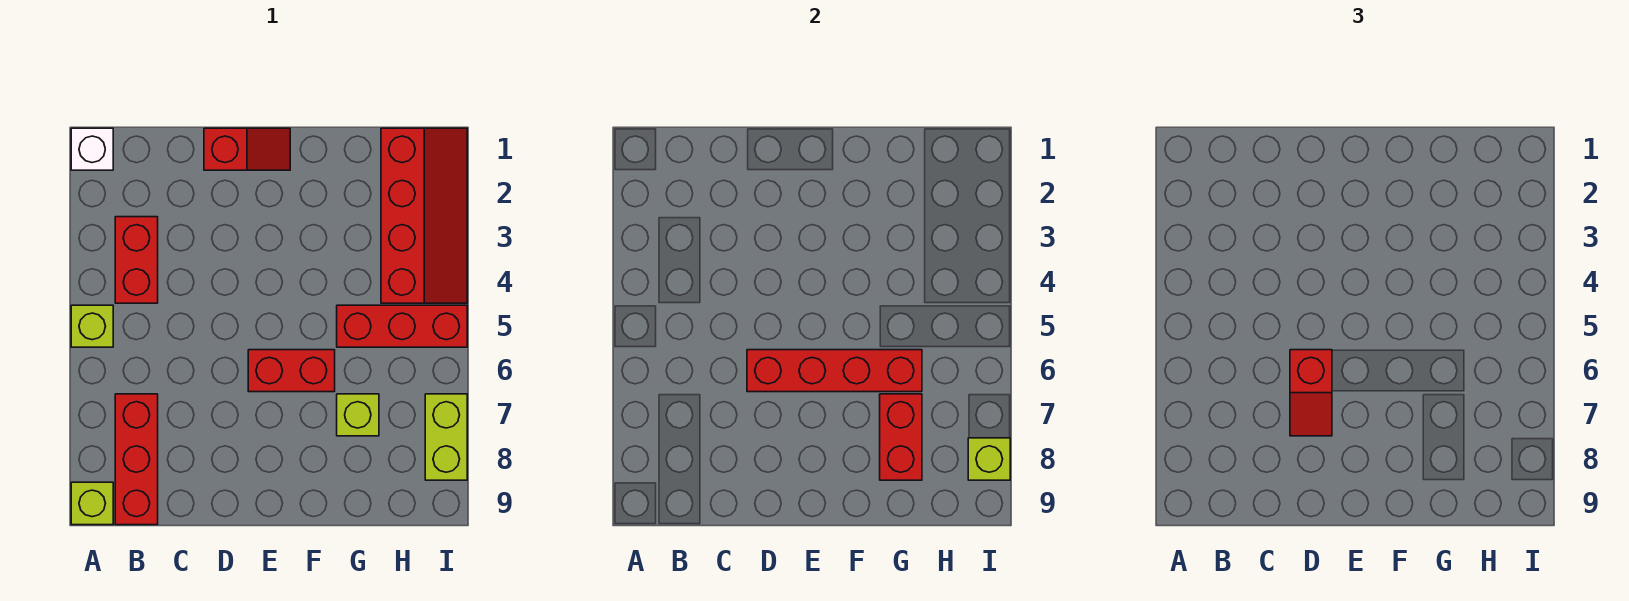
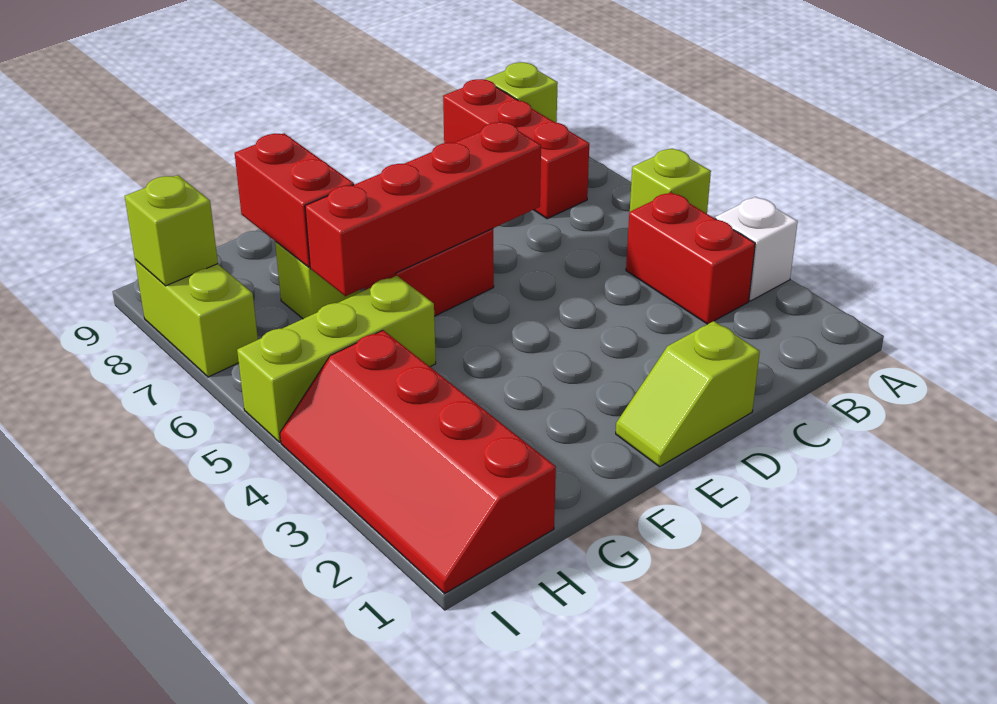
white brick A1 level 1 -> white brick A3 level 1
red slope D1:E1 level 1 top D -> lime slope D1:E1 level 1 top D
red slope D6:D7 level 3 top 6 -> none
red brick G5:I5 level 1 -> lime brick G5:I5 level 1

